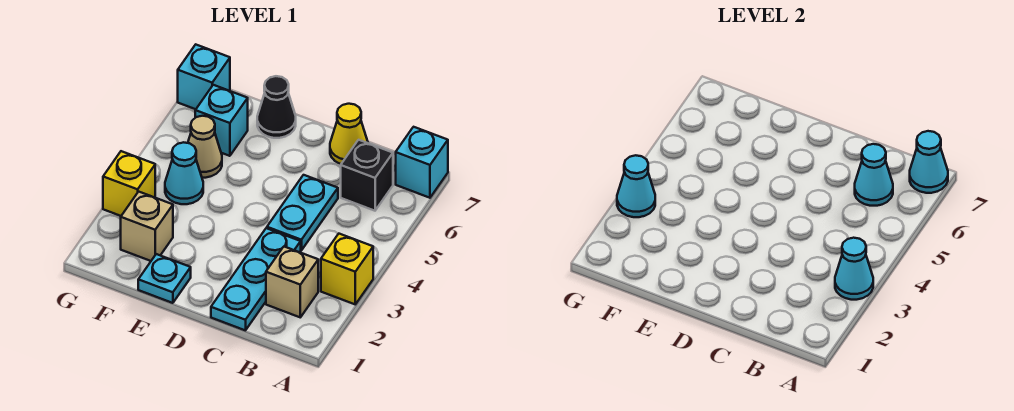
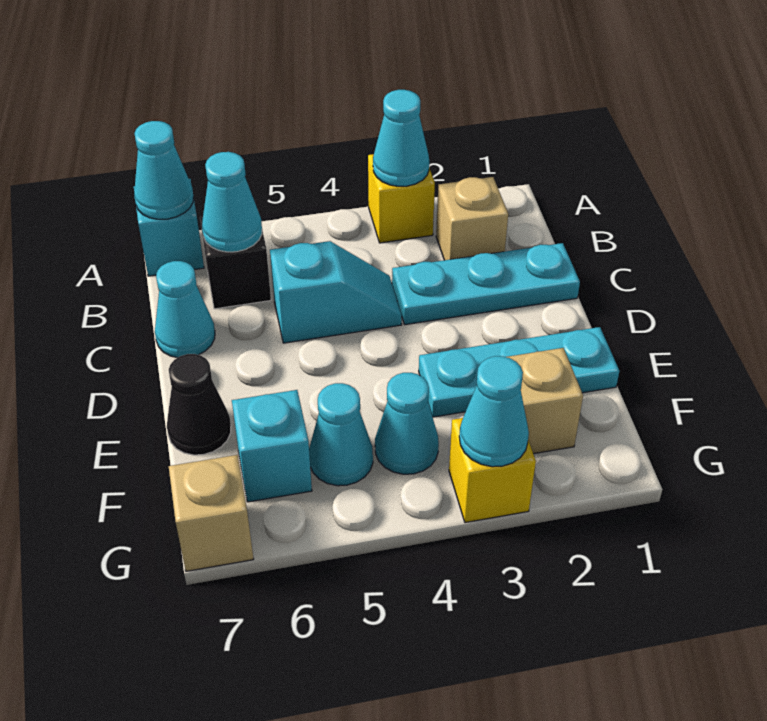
cyan plate C4:C5 level 1 -> cyan slope C4:C5 level 1 top 5
yellow cone C7 level 1 -> cyan cone C7 level 1
cyan plate E1 level 1 -> cyan plate E1:E3 level 1
tan cone F5 level 1 -> cyan cone F5 level 1
cyan brick G7 level 1 -> tan brick G7 level 1

